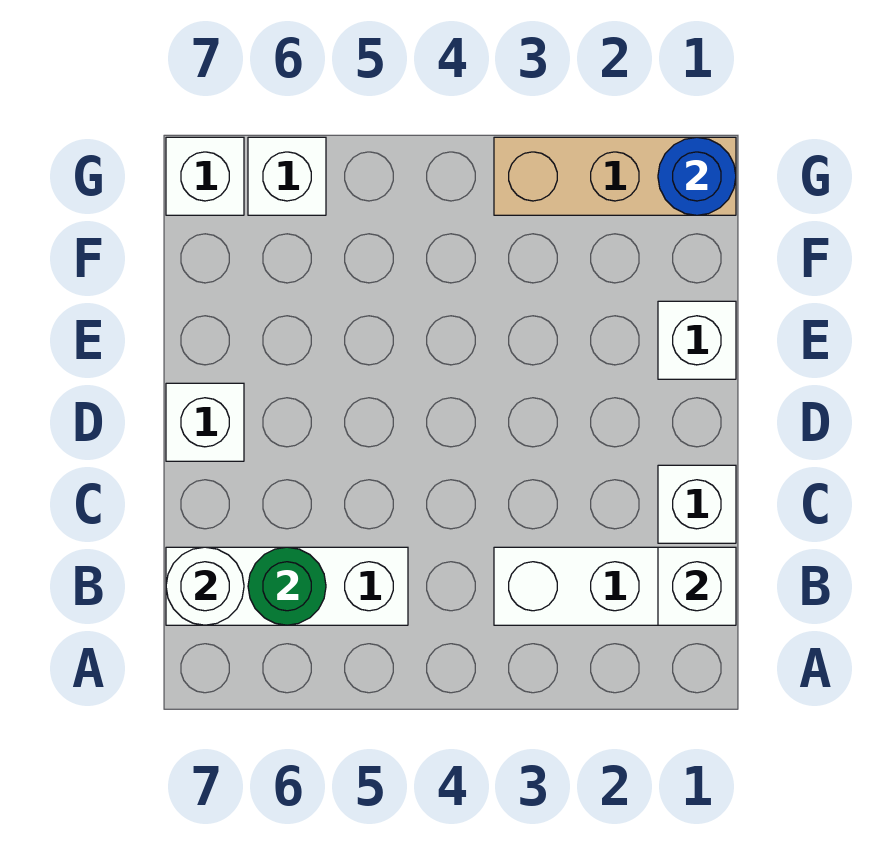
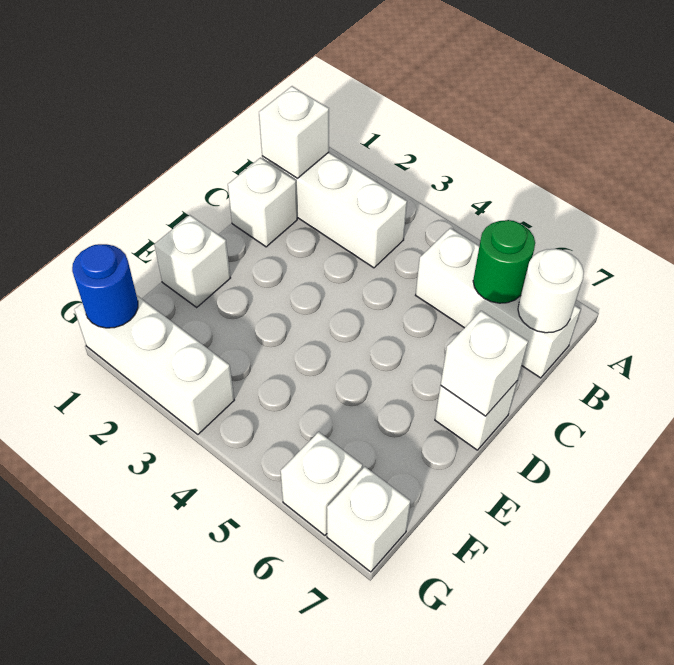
none -> white brick D7 level 2
tan brick G1:G3 level 1 -> white brick G1:G3 level 1

